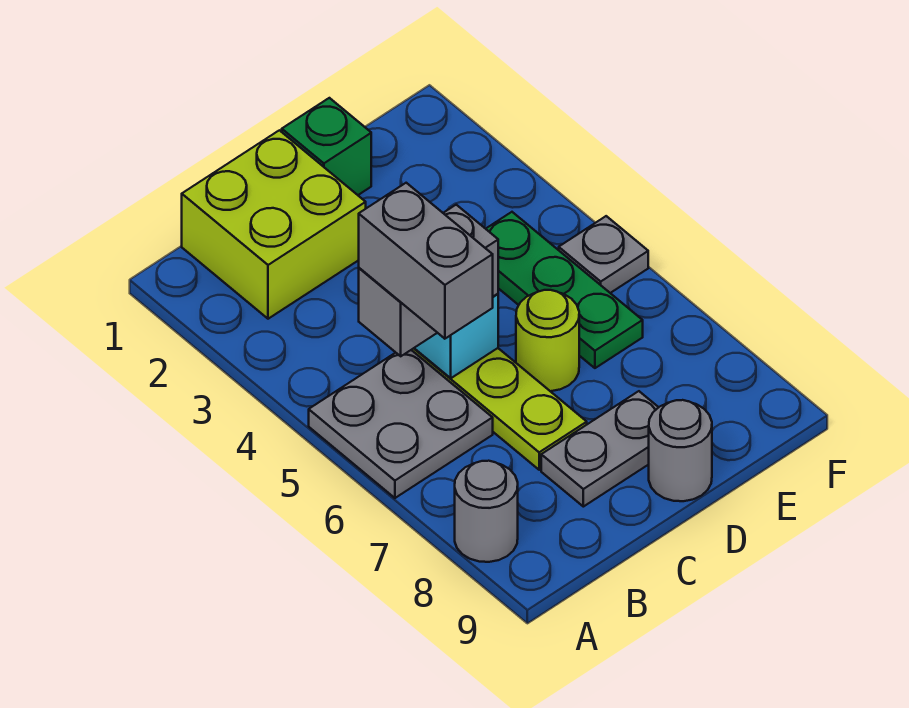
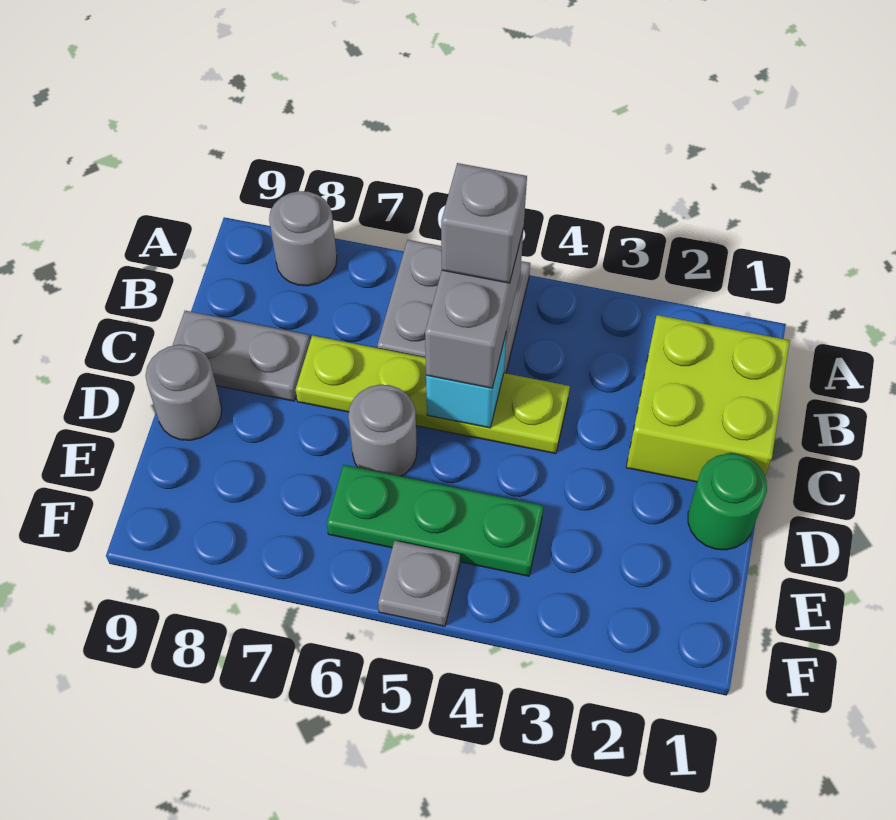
grey brick B5:B6 level 4 -> grey brick B5 level 4
grey plate C8:D8 level 1 -> grey plate C8:C9 level 1
green brick D1 level 1 -> green round brick D1 level 1
lime round brick D6 level 1 -> grey round brick D6 level 1

